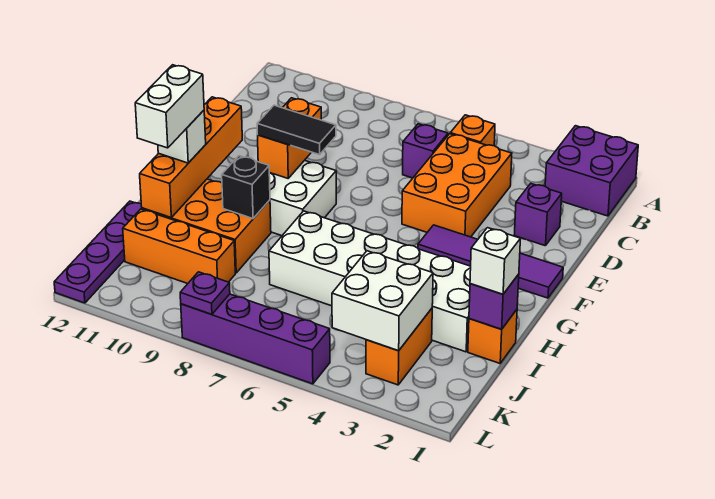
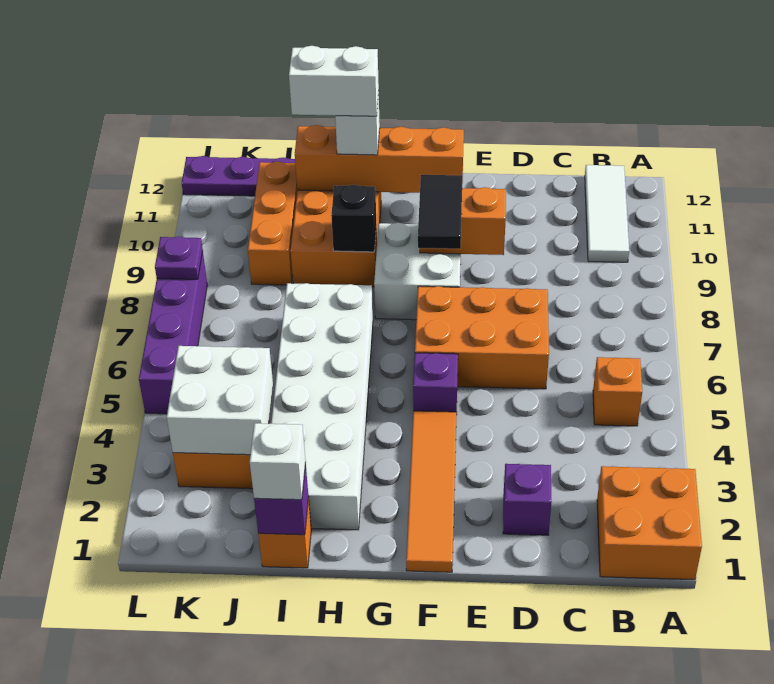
purple brick A1:B2 level 1 -> orange brick A1:B2 level 1
none -> white tile B10:B12 level 1
orange brick C4:E5 level 1 -> orange brick D6:F7 level 1
purple brick C6 level 1 -> purple brick F5 level 1
purple tile F1:F4 level 1 -> orange tile F1:F4 level 1

